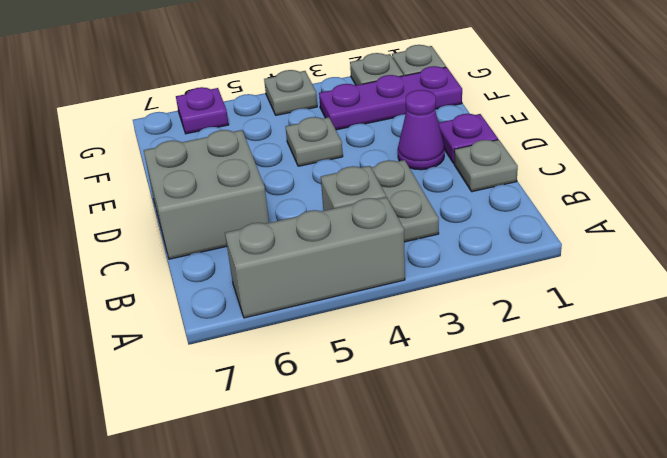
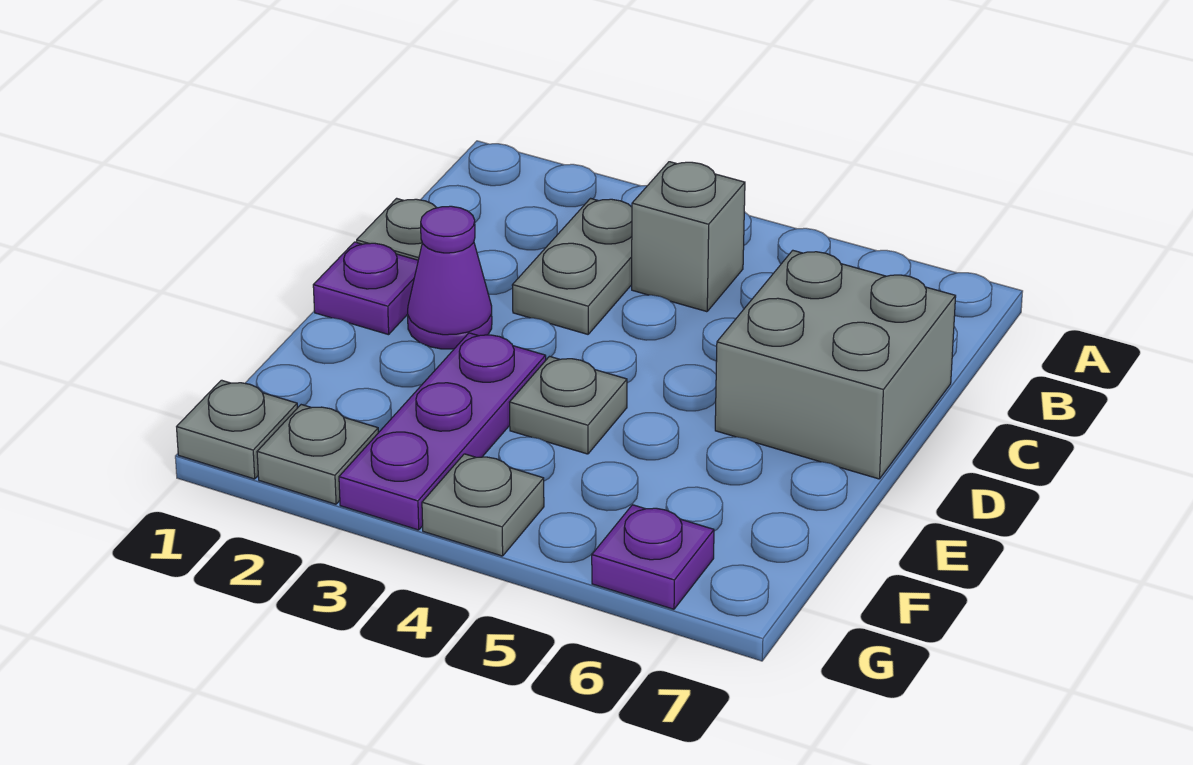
grey brick A4:A6 level 1 -> none
purple plate F1:F3 level 1 -> purple plate E3:G3 level 1

